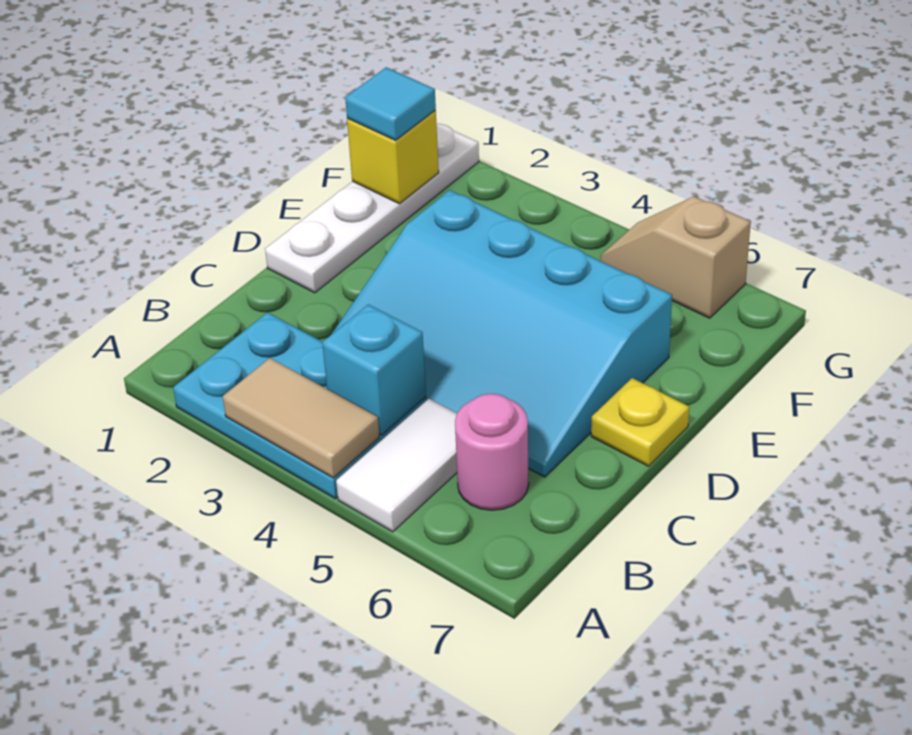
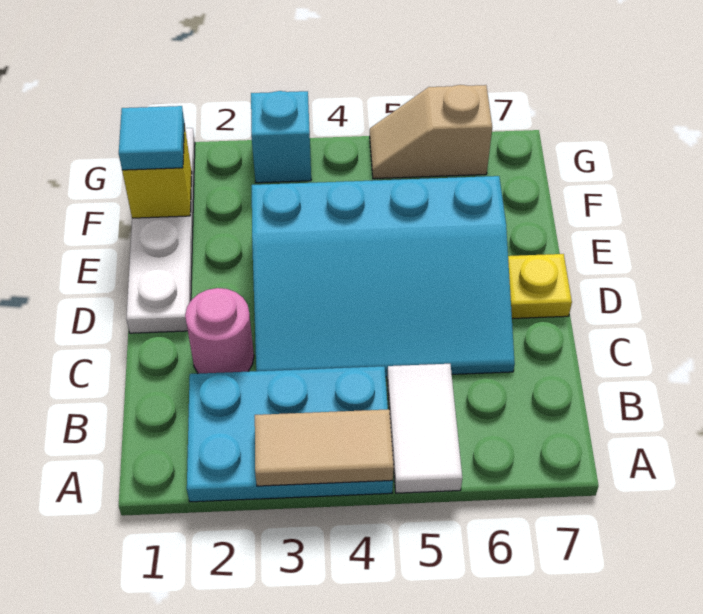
cyan brick B4 level 2 -> cyan brick G3 level 1
pink round brick B6 level 1 -> pink round brick C2 level 1

